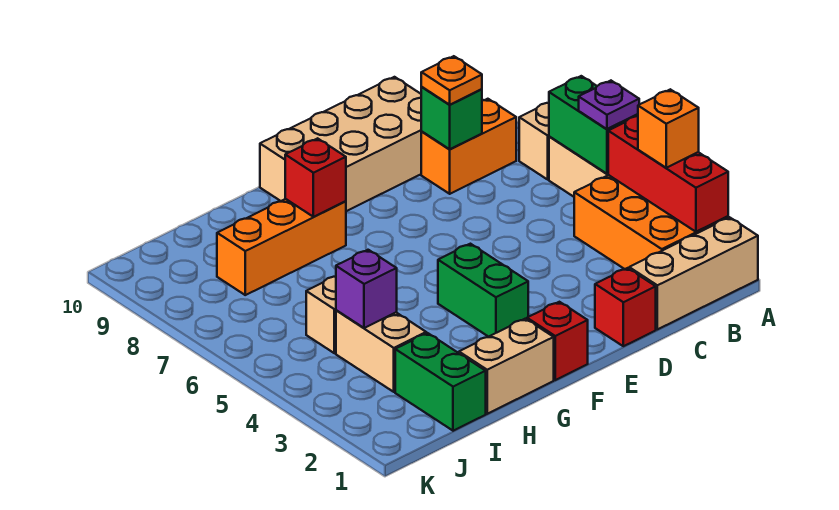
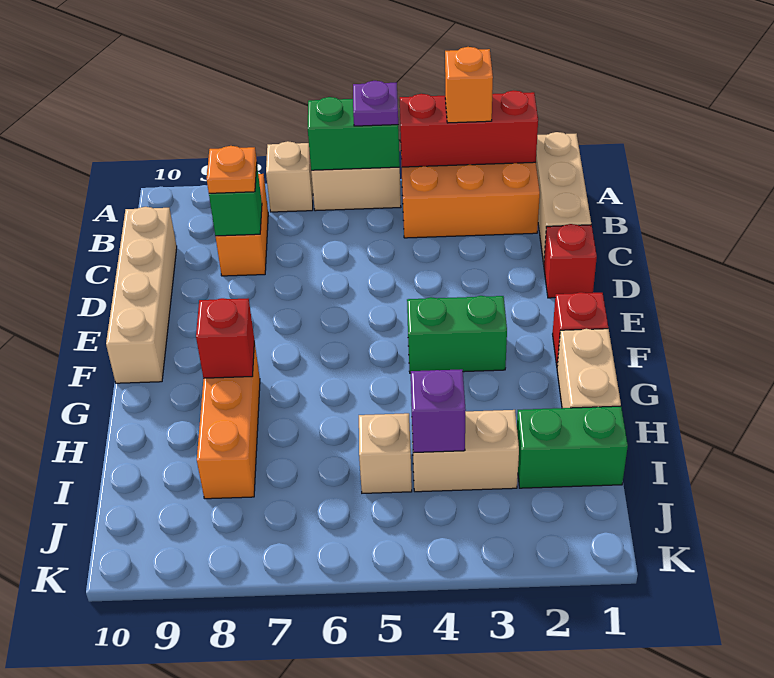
tan brick C9:F10 level 1 -> tan brick C10:F10 level 1

